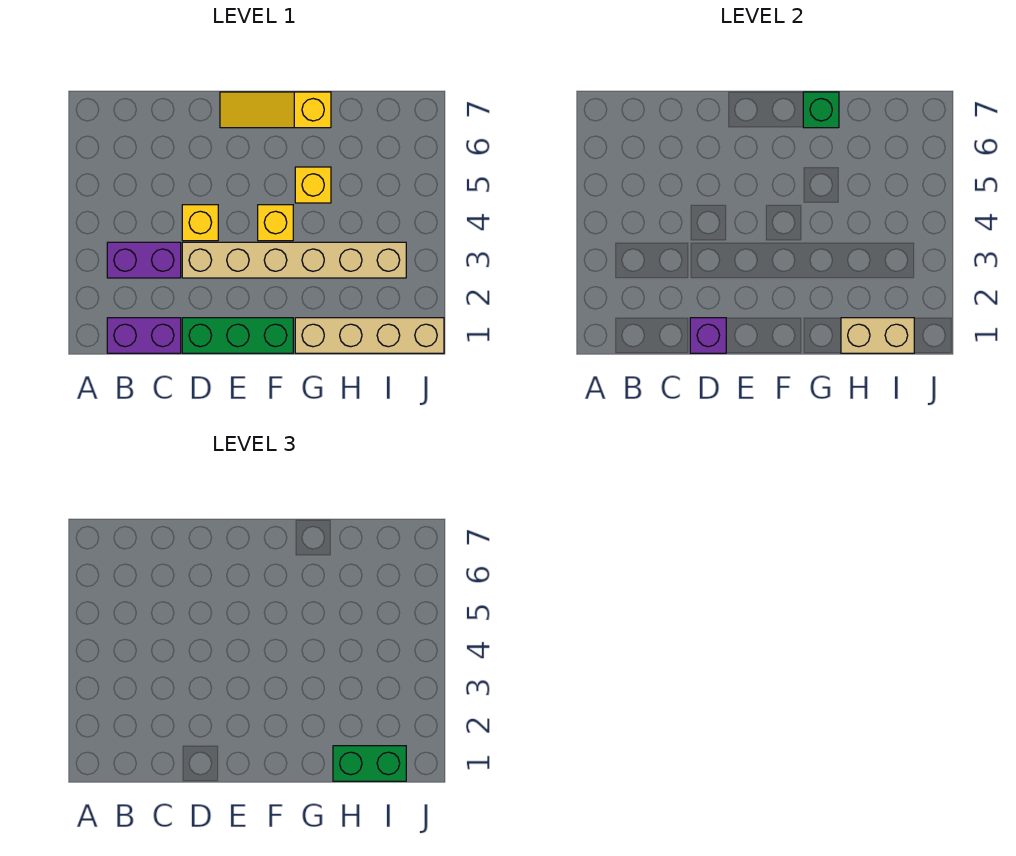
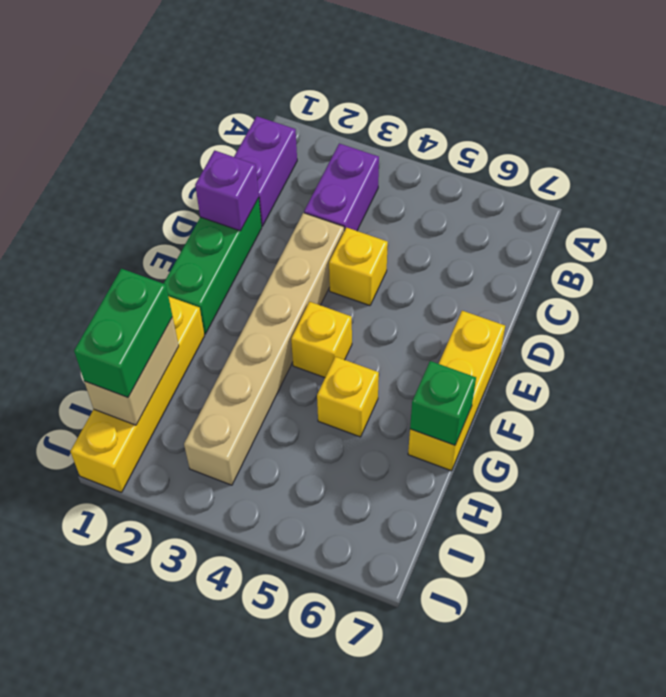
yellow slope E7:G7 level 1 top G -> yellow brick E7:G7 level 1
tan brick G1:J1 level 1 -> yellow brick G1:J1 level 1

